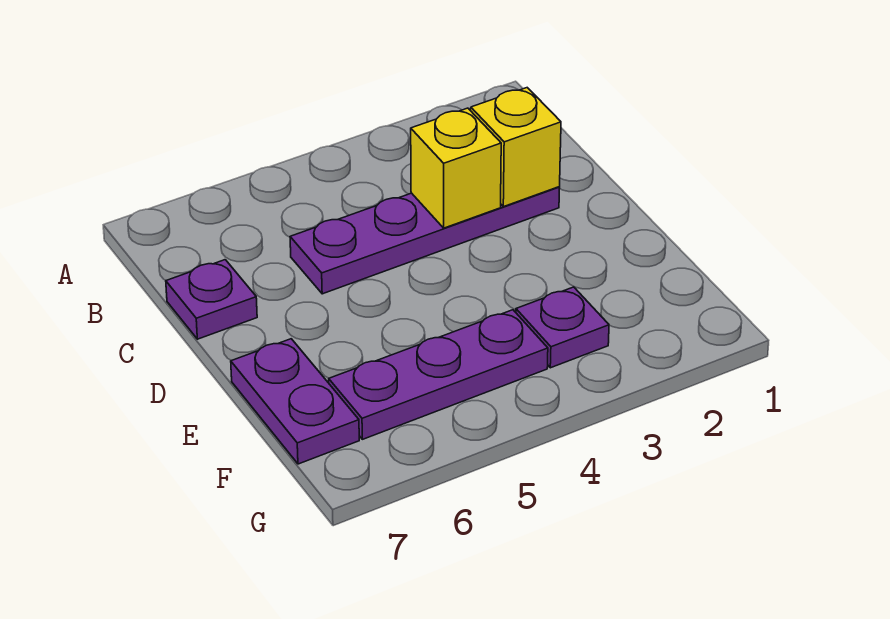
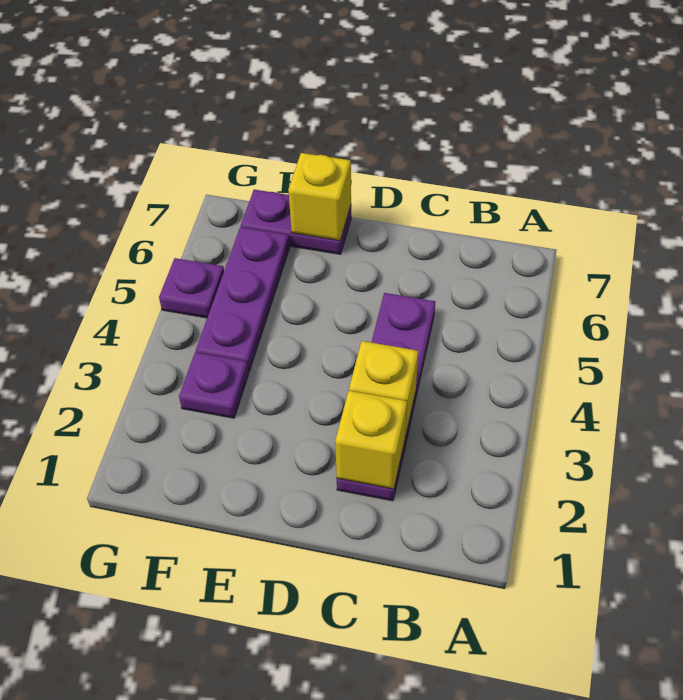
purple plate C7 level 1 -> purple plate G5 level 1
none -> yellow brick E7 level 2

